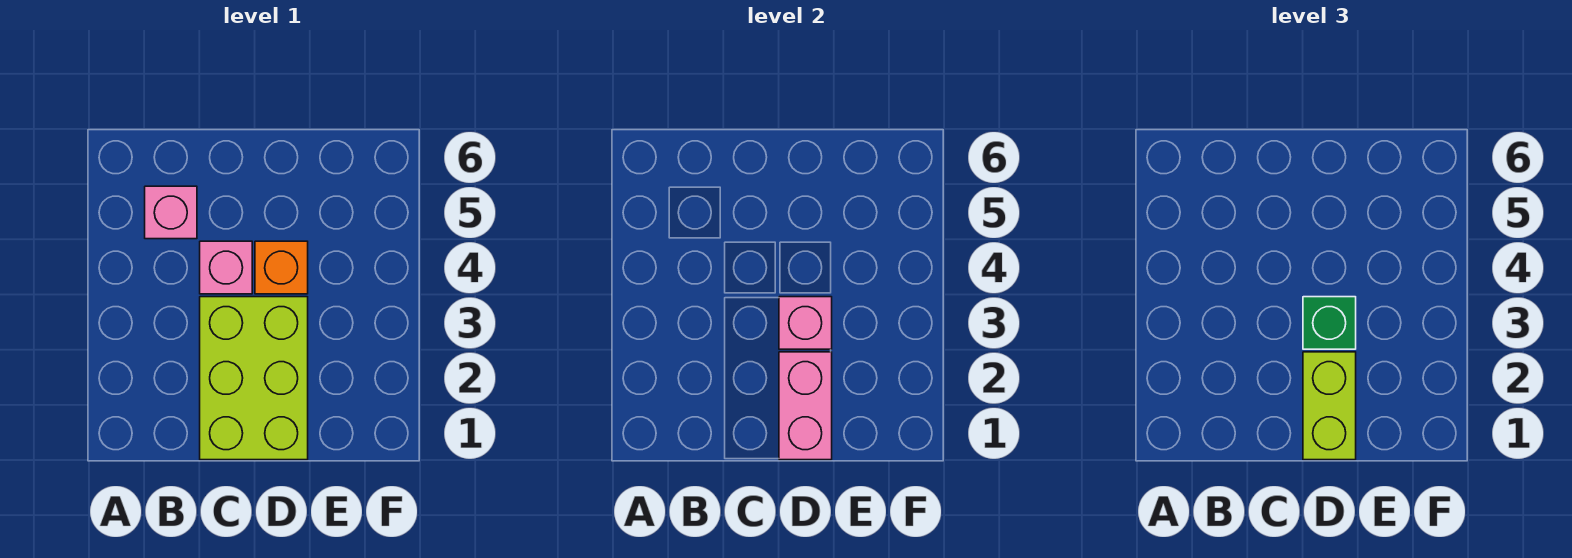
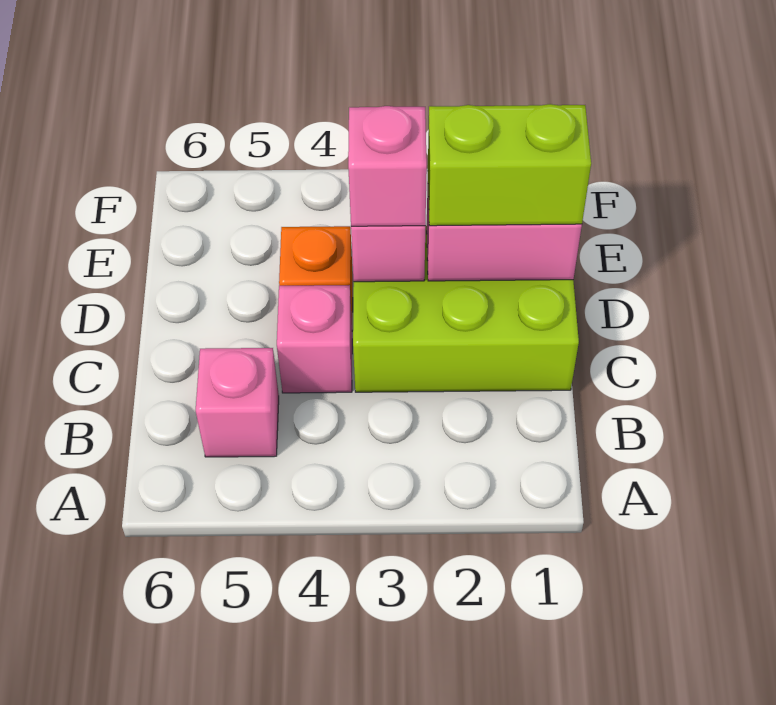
green brick D3 level 3 -> pink brick D3 level 3

